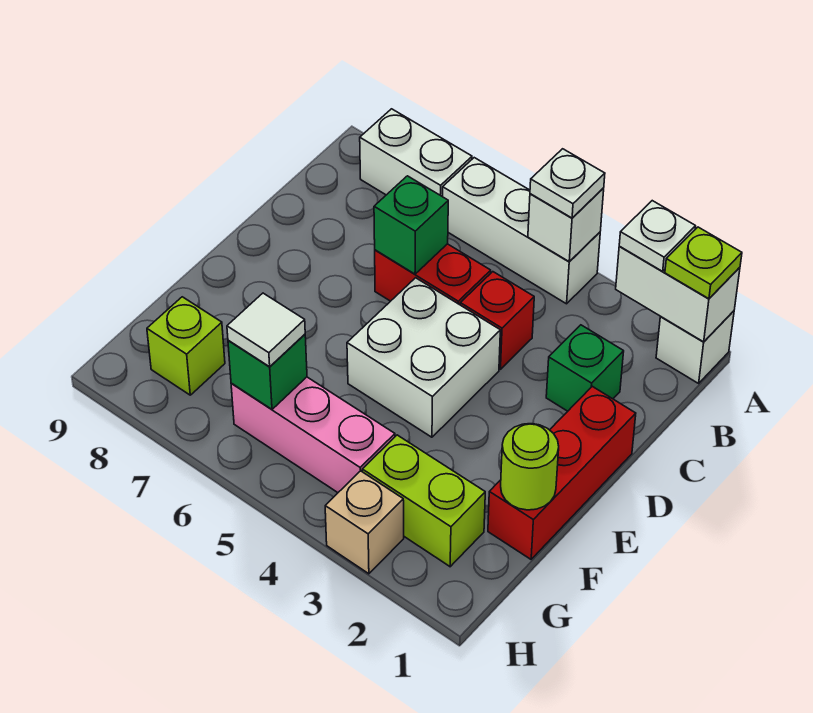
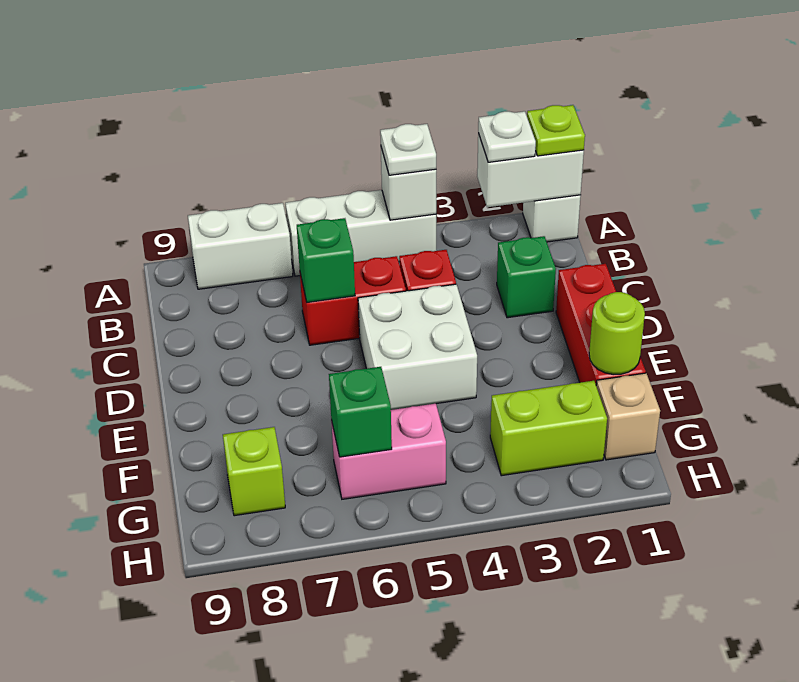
pink brick G4:G6 level 1 -> pink brick G5:G6 level 1
white tile G6 level 3 -> none
tan brick H3 level 1 -> tan brick G1 level 1

